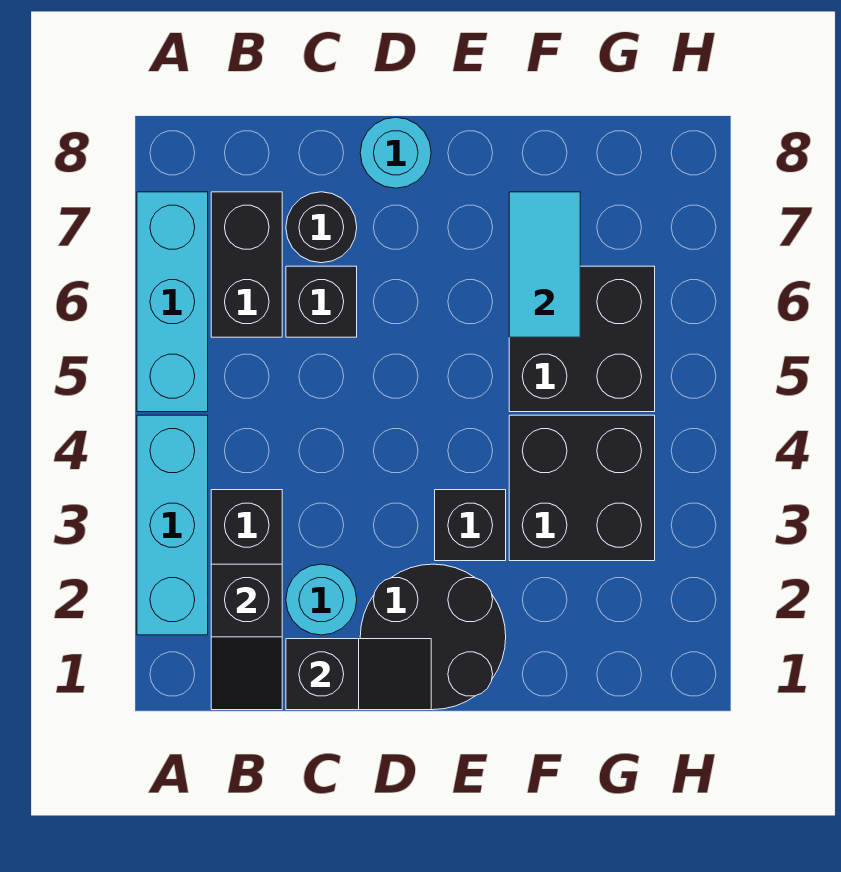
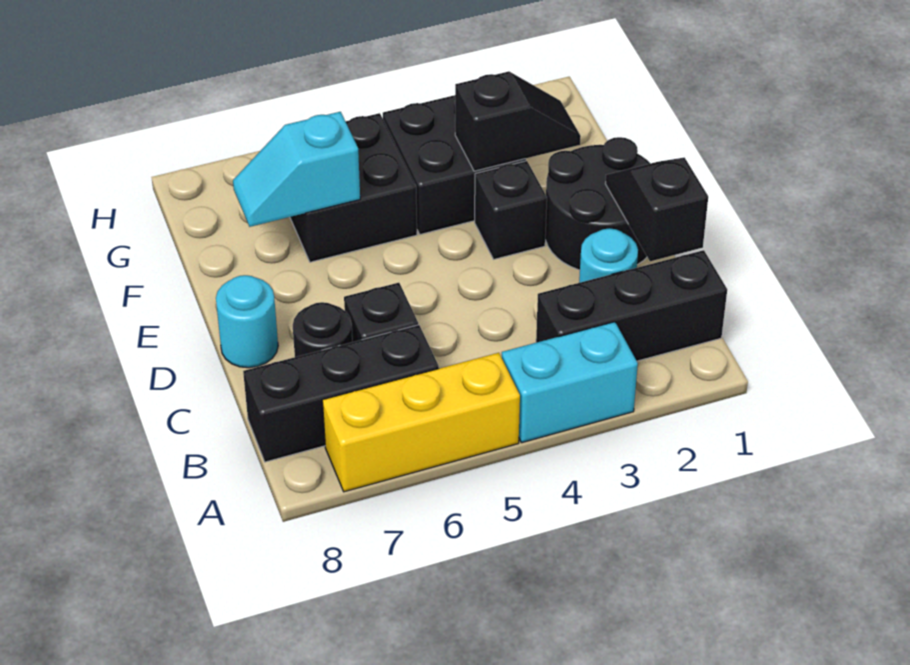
cyan brick A2:A4 level 1 -> cyan brick A3:A4 level 1
cyan brick A5:A7 level 1 -> yellow brick A5:A7 level 1
black slope B1:B2 level 2 top 2 -> black slope F2:F3 level 2 top 3
black brick B6:B7 level 1 -> black brick B6:B8 level 1
cyan tile F6:F7 level 2 -> cyan slope F6:F7 level 2 top 6

